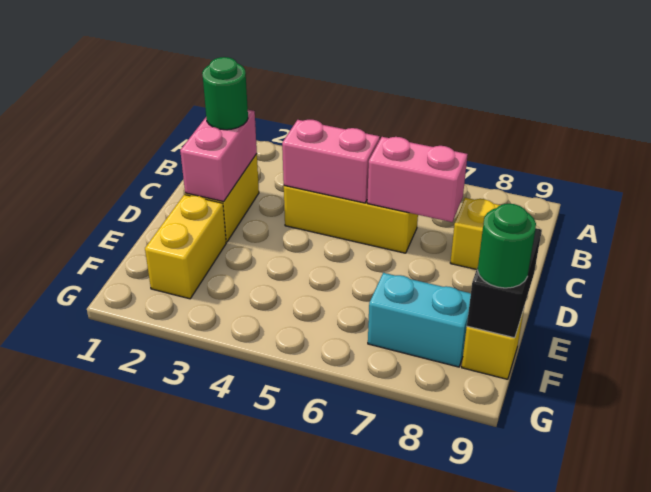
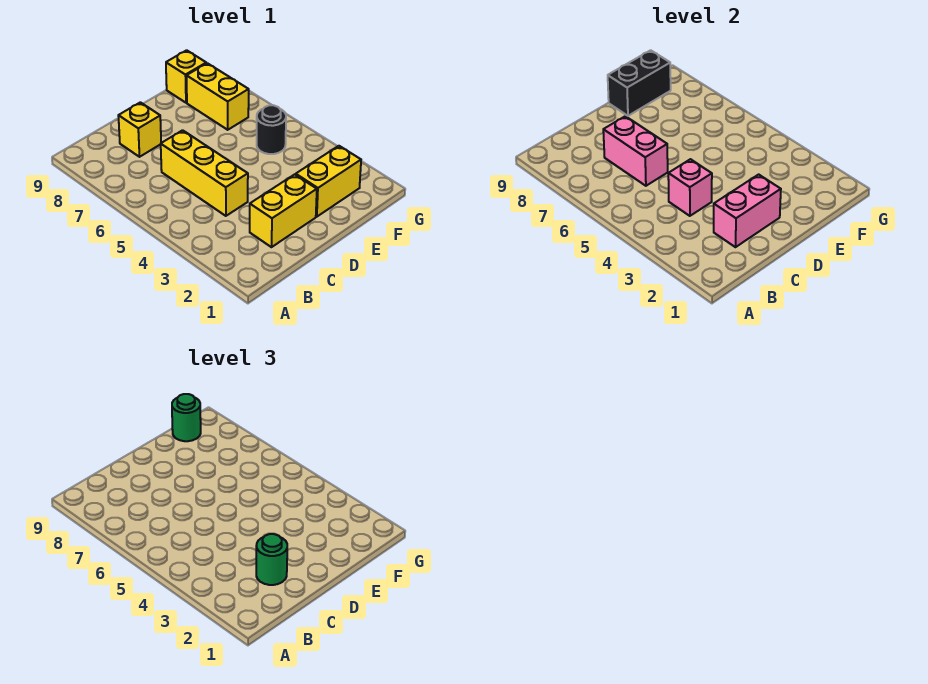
pink brick C4:C5 level 2 -> pink brick C4 level 2
none -> black round brick F5 level 1
cyan brick F7:F8 level 1 -> yellow brick F7:F8 level 1

